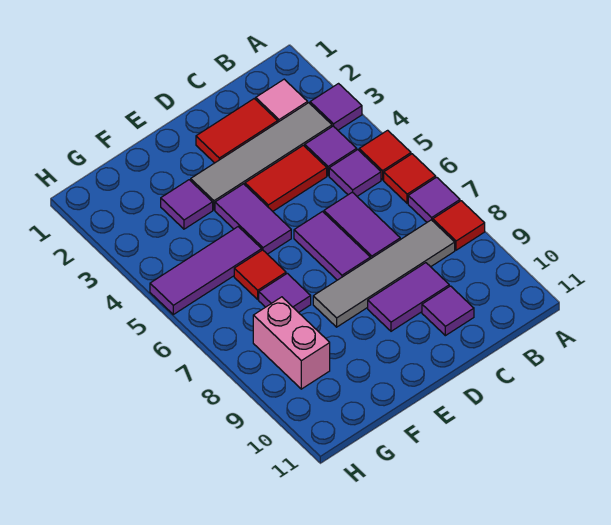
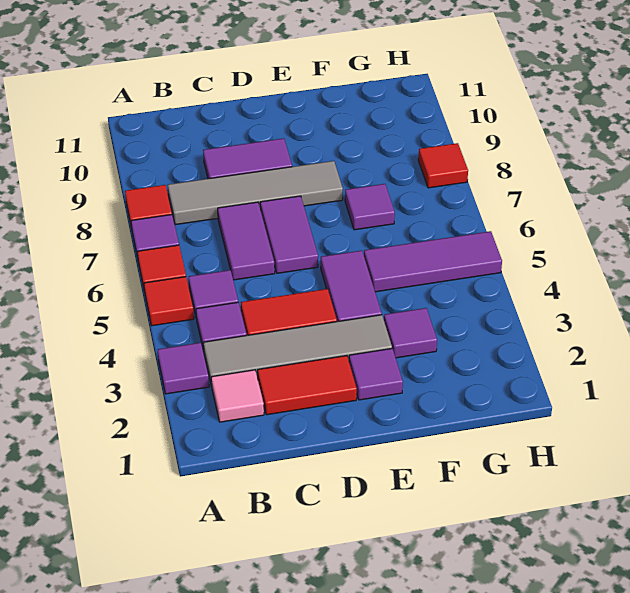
purple tile C10 level 1 -> purple tile E2 level 1
red tile F6 level 1 -> red tile H8 level 1
pink brick G8:G9 level 1 -> none

